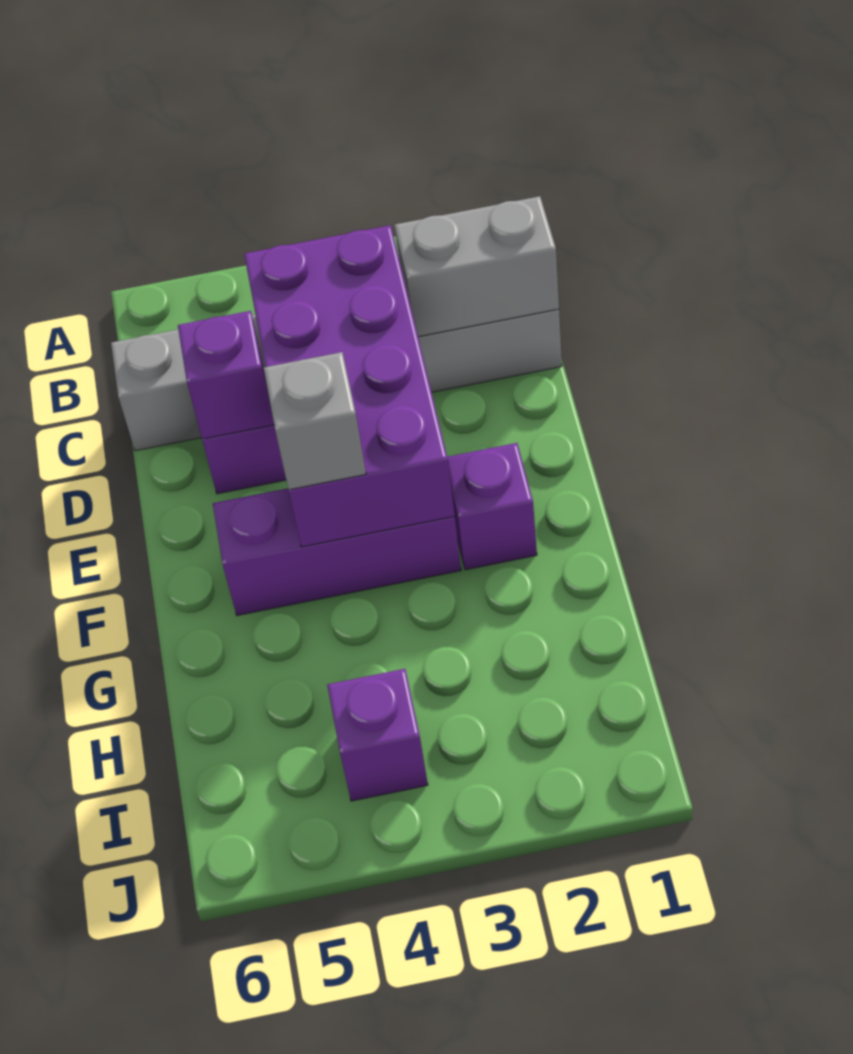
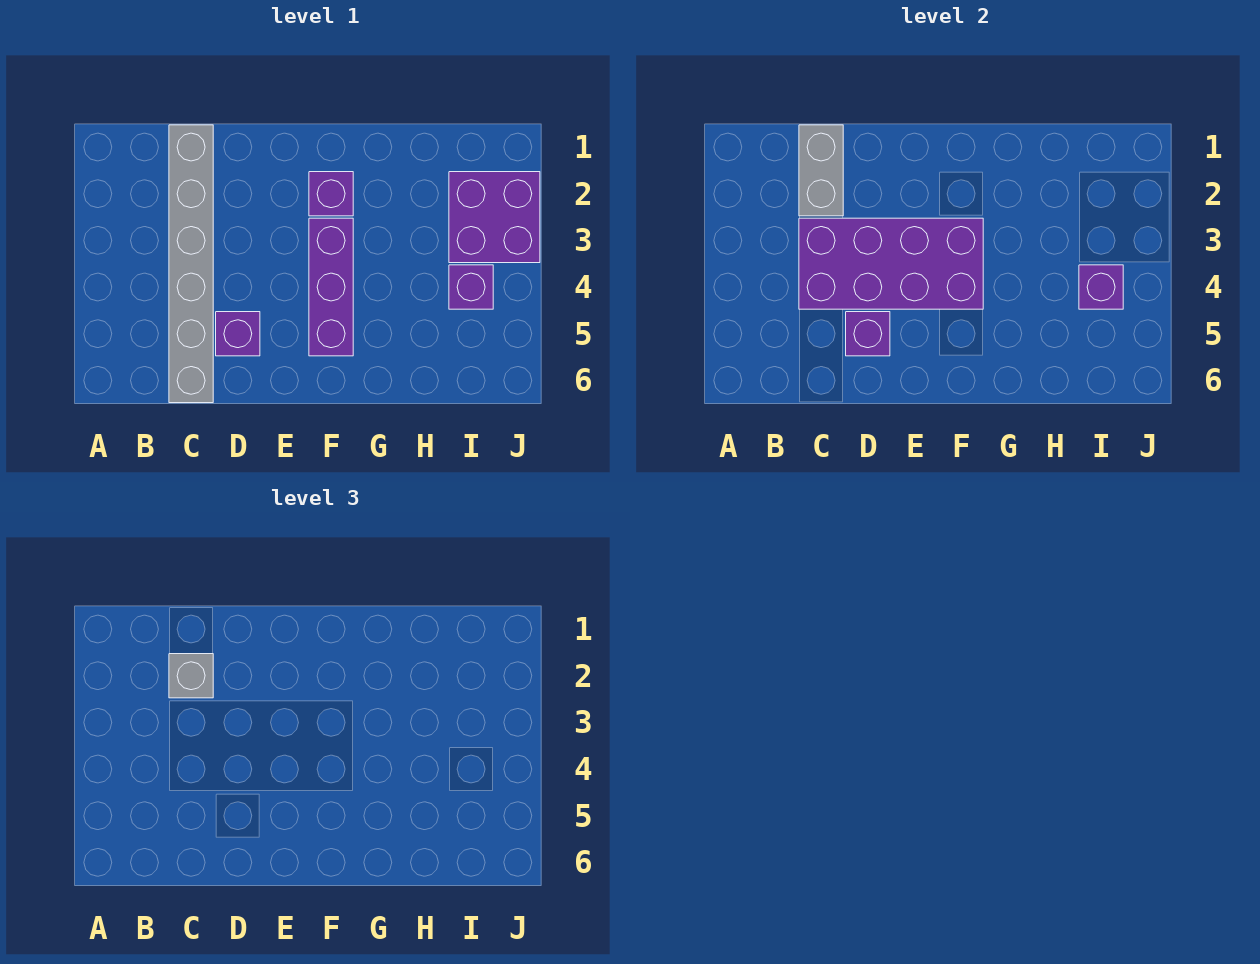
grey brick F4 level 3 -> grey brick C2 level 3
none -> purple brick I2:J3 level 1
none -> purple brick I4 level 2

